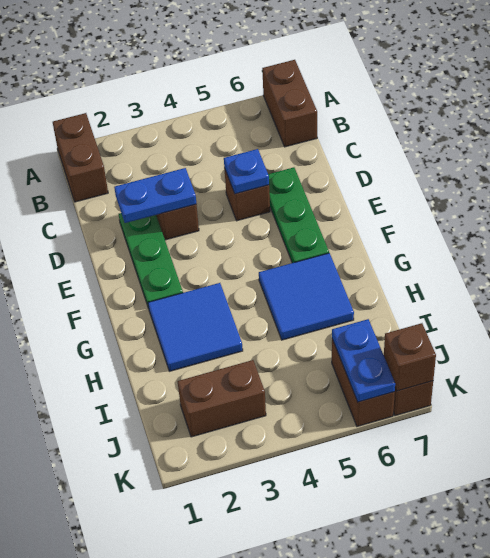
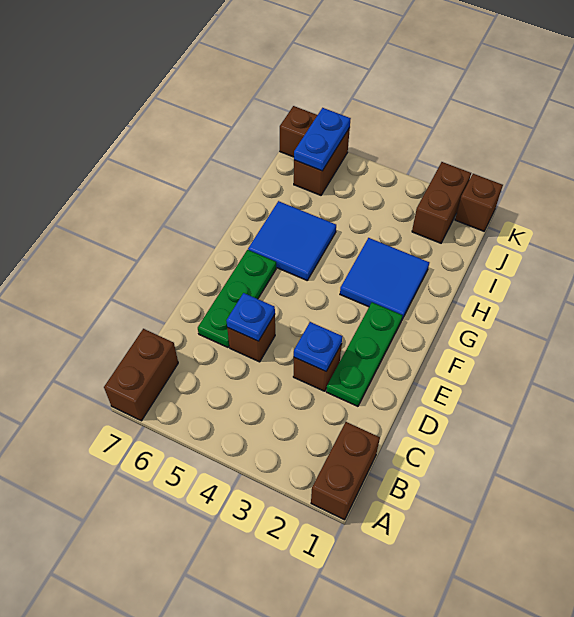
blue plate D2:D3 level 2 -> blue plate D3 level 2
brown brick J2:J3 level 1 -> brown brick J2:K2 level 1
brown brick K7 level 2 -> brown brick K1 level 1

